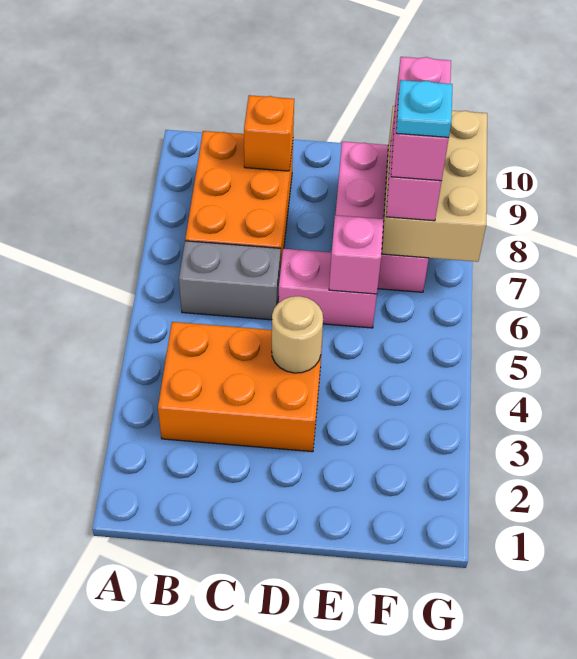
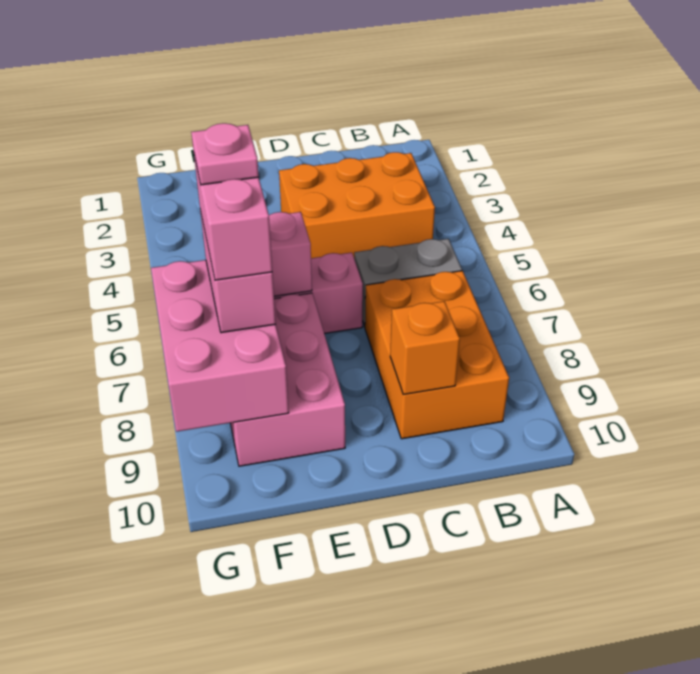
tan round brick D4 level 2 -> none
tan brick F7:G9 level 2 -> pink brick F7:G9 level 2
cyan plate F7 level 5 -> pink plate F7 level 5

